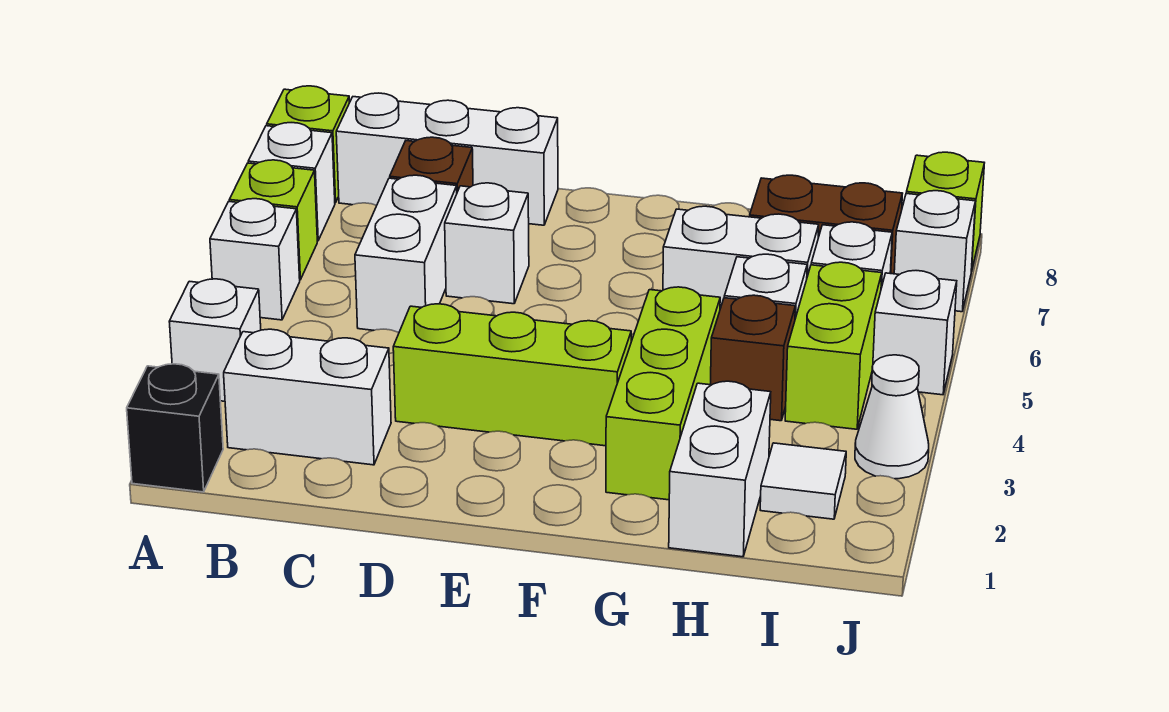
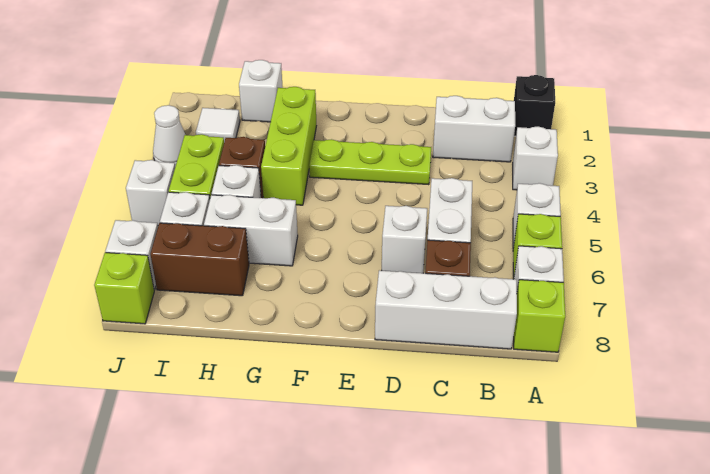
lime brick D3:F3 level 1 -> lime plate D3:F3 level 1
white brick H1:H2 level 1 -> white brick H1 level 1

